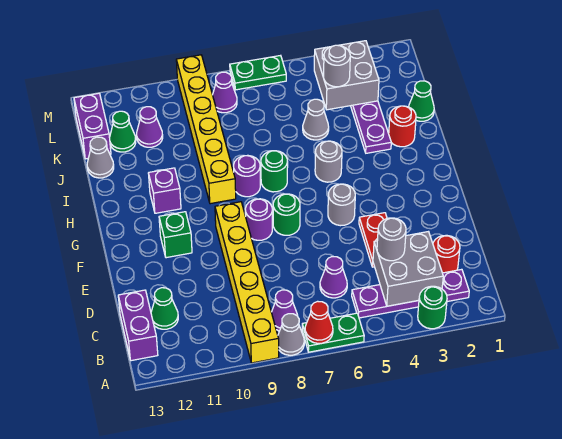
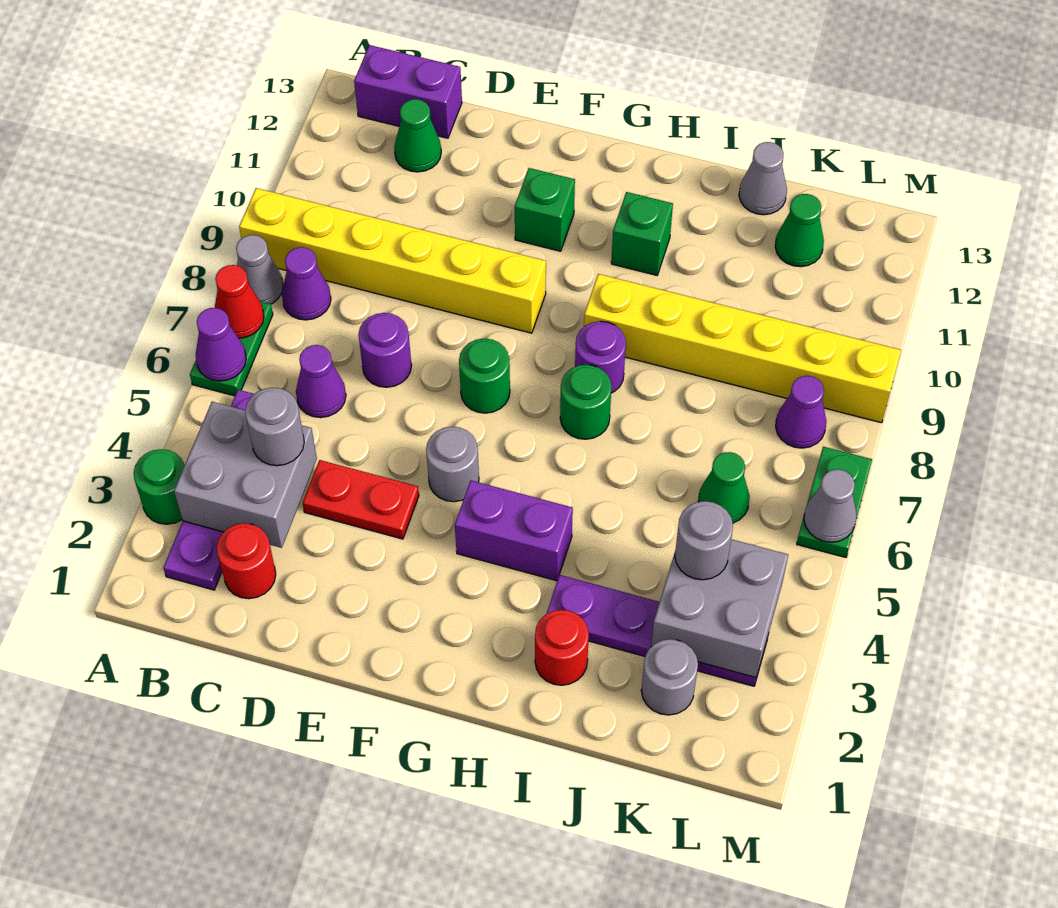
purple round brick F8 level 1 -> purple round brick D7 level 1
grey round brick H5 level 1 -> grey round brick K2 level 1
purple brick H11 level 1 -> green brick H11 level 1
green cone J1 level 1 -> green cone K6 level 1
grey cone J5 level 1 -> grey cone M6 level 2
purple cone K11 level 1 -> purple cone A6 level 2
purple brick K13:L13 level 1 -> purple brick G4:H4 level 1

